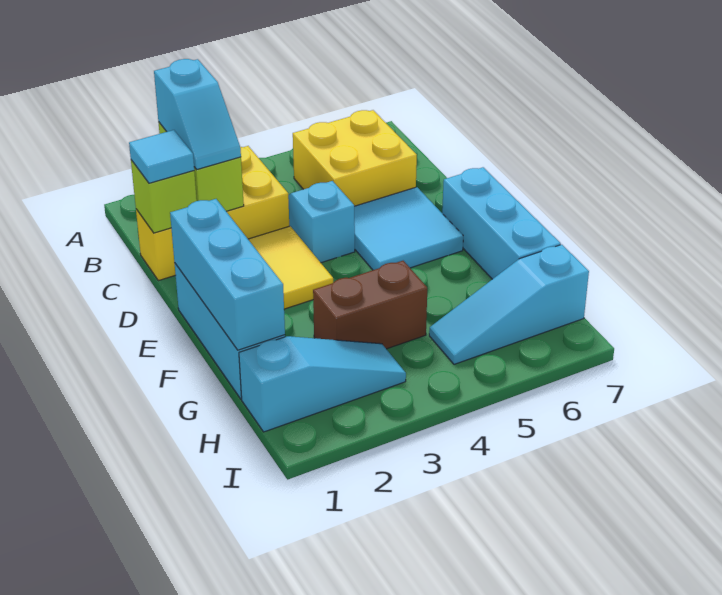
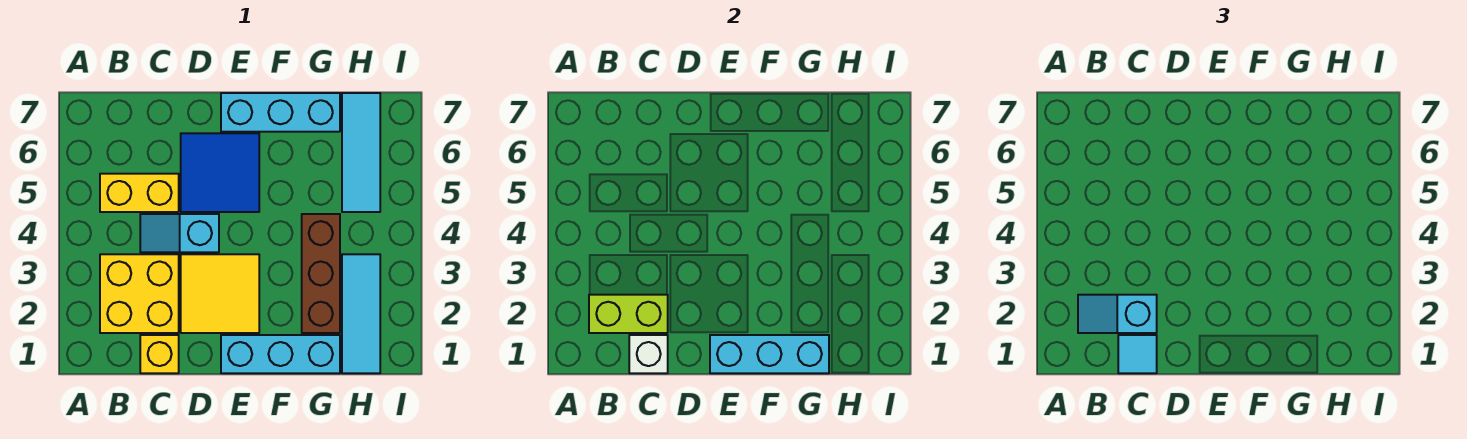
cyan slope B2:C2 level 3 top B -> cyan slope B2:C2 level 3 top C
yellow brick B5:C6 level 1 -> yellow brick B5:C5 level 1
lime brick C1 level 2 -> white brick C1 level 2
cyan tile D5:E6 level 1 -> blue tile D5:E6 level 1
brown brick G3:G4 level 1 -> brown brick G2:G4 level 1
cyan slope H1:H3 level 1 top 1 -> cyan tile H1:H3 level 1
cyan slope H5:H7 level 1 top 7 -> cyan tile H5:H7 level 1

